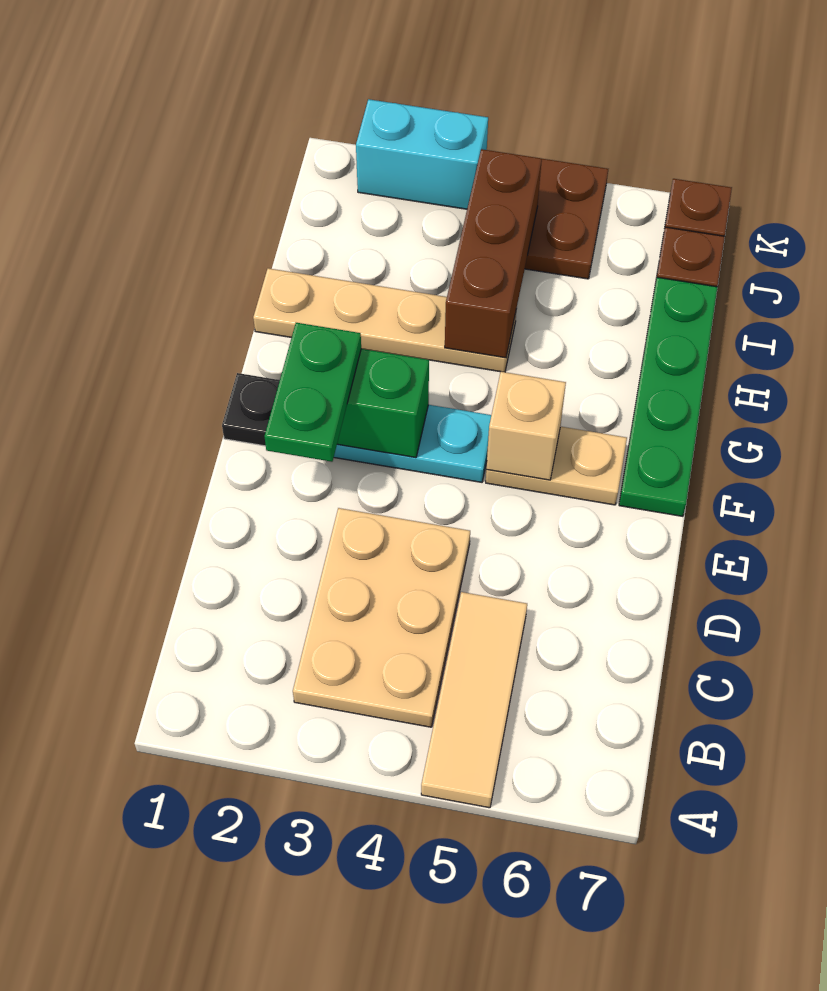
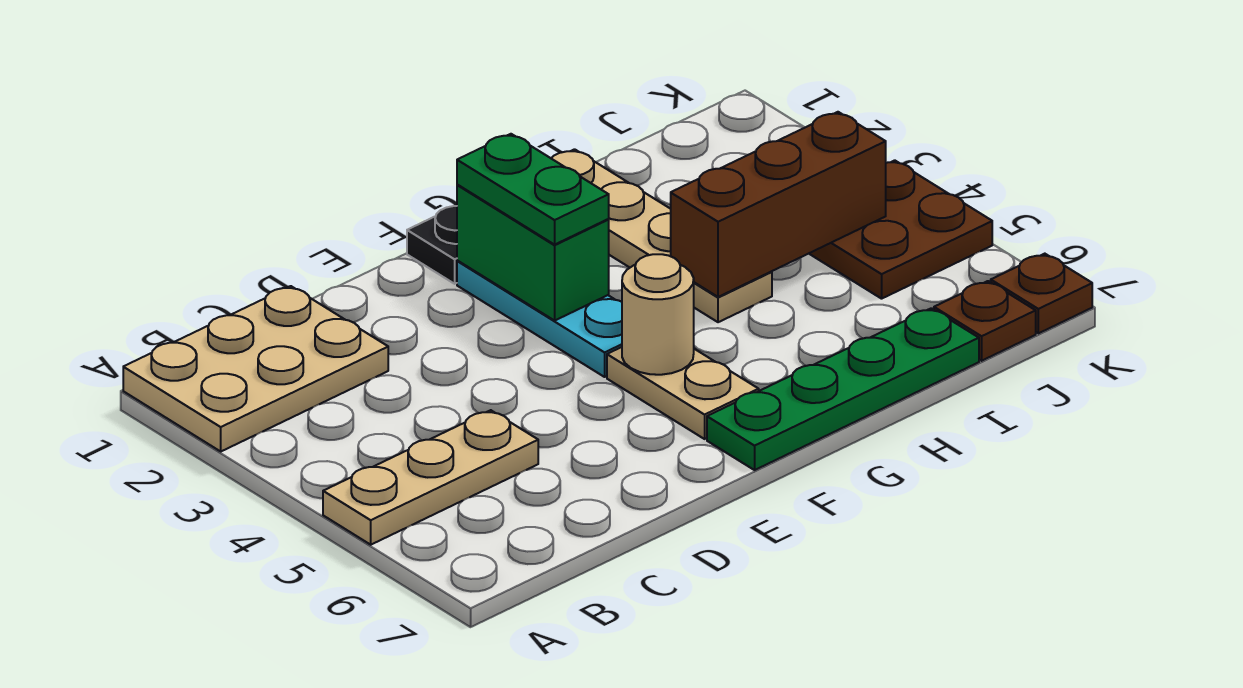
tan tile A5:C5 level 1 -> tan plate A5:C5 level 1
tan plate B3:D4 level 1 -> tan plate A1:C2 level 1
green plate E2:F2 level 3 -> green plate F2:F3 level 3
tan brick F5 level 2 -> tan round brick F5 level 2
cyan brick K2:K3 level 1 -> none

